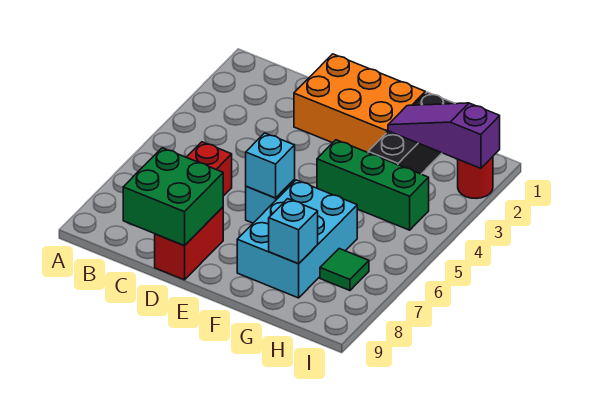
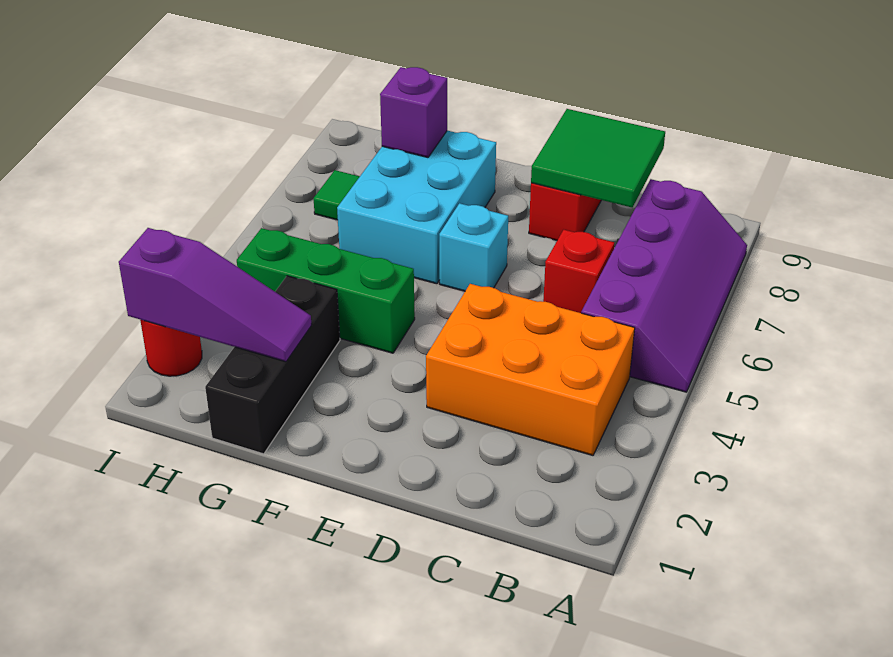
none -> purple slope A5:B8 level 1 top B
green brick C8:D9 level 2 -> green tile C8:D9 level 2
orange brick D1:F2 level 1 -> orange brick B3:D4 level 1
cyan brick E6 level 2 -> none
cyan brick G8 level 2 -> purple brick G8 level 2

